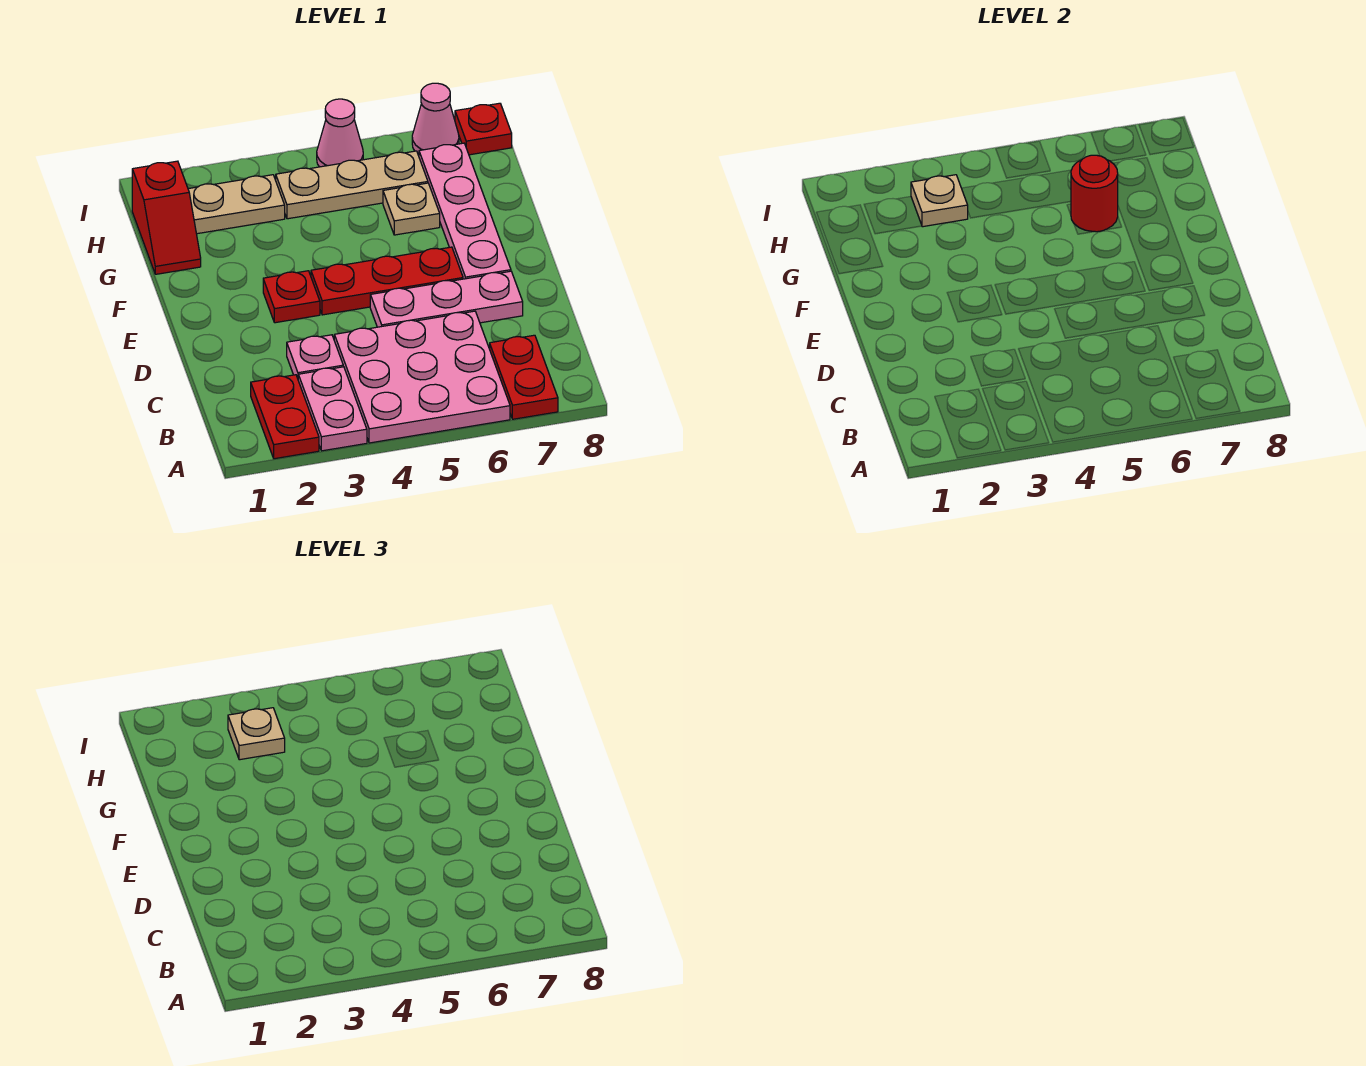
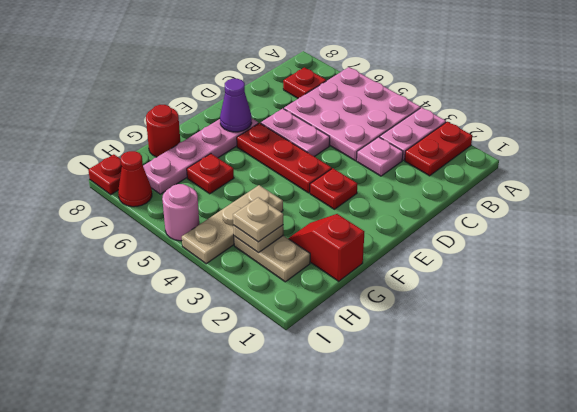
red plate A7:B7 level 1 -> red plate B7 level 1
pink plate D5:D7 level 1 -> pink plate D5:D6 level 1
none -> purple cone E7 level 2
red slope G1:H1 level 1 top H -> red slope G1:G2 level 1 top 1
tan plate G6 level 1 -> red plate G6 level 1
red round brick G6 level 2 -> red round brick G8 level 1
tan plate H4:H6 level 1 -> tan plate G4:I4 level 1
pink cone I5 level 1 -> pink round brick I5 level 1
pink cone I7 level 1 -> red cone I7 level 1

